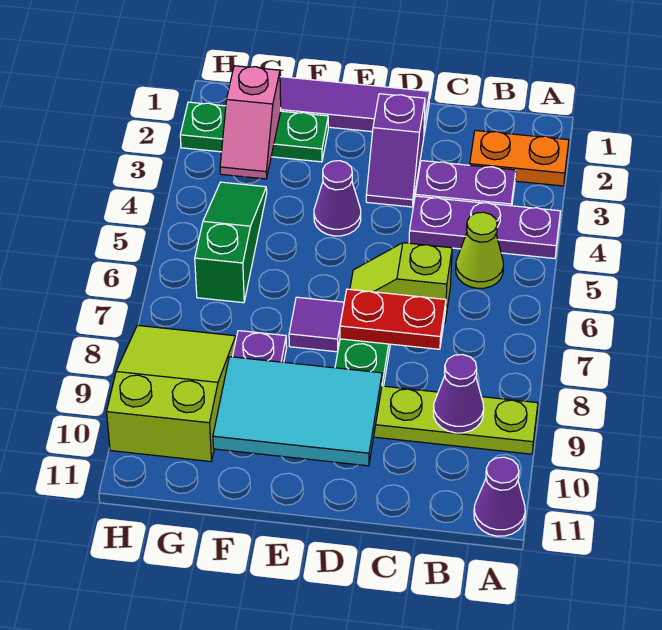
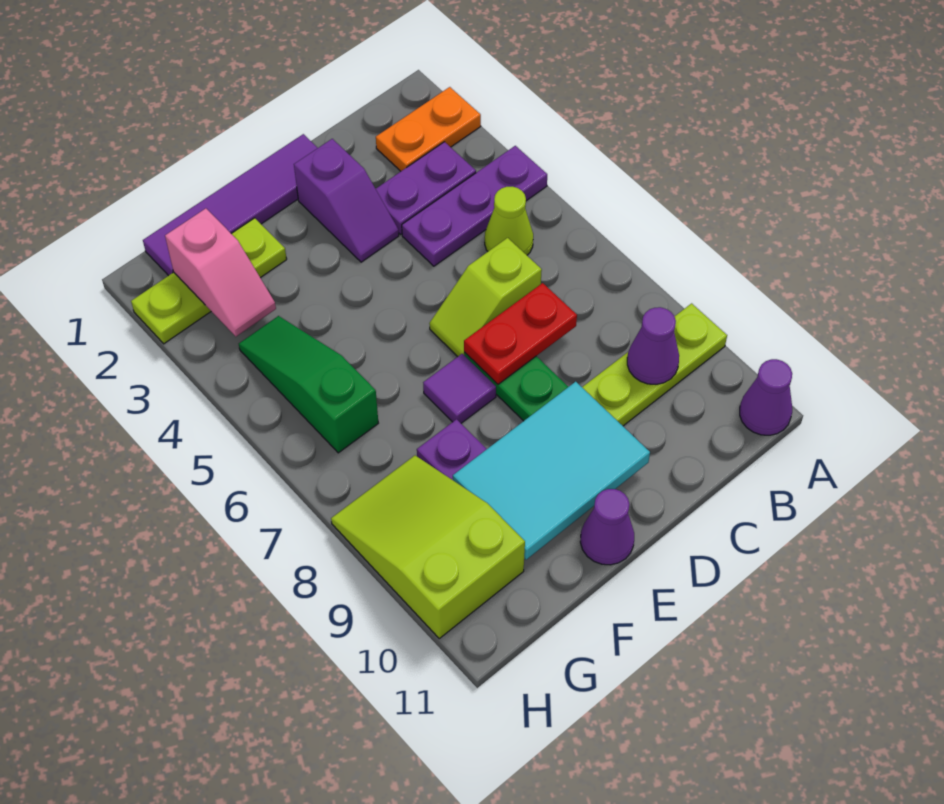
purple cone E4 level 1 -> purple cone E11 level 1
green plate F2:H2 level 1 -> lime plate F2:H2 level 1

